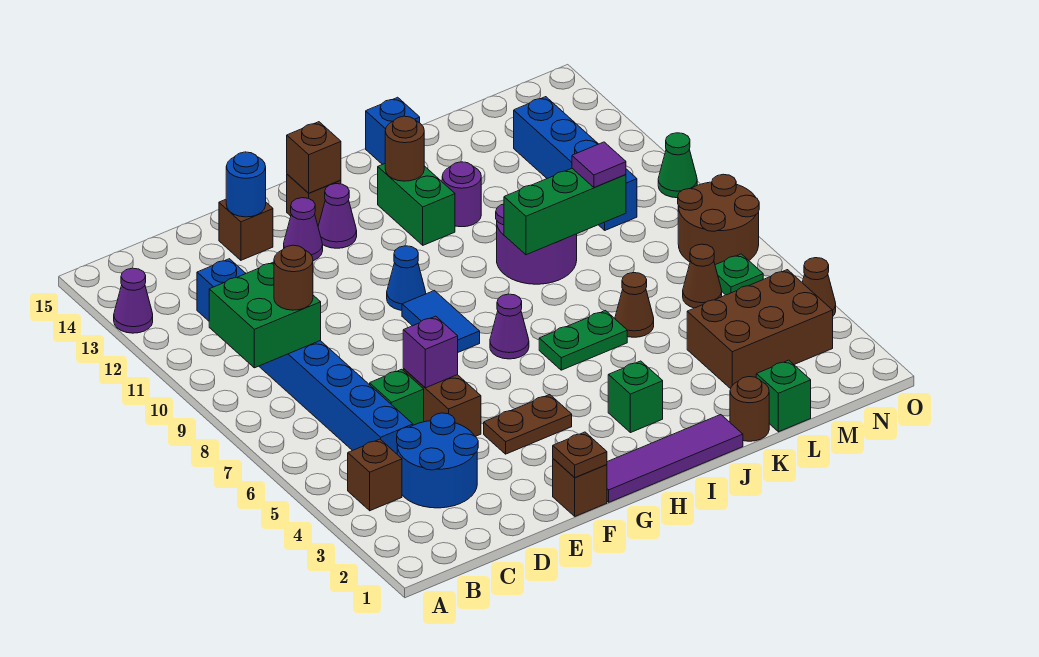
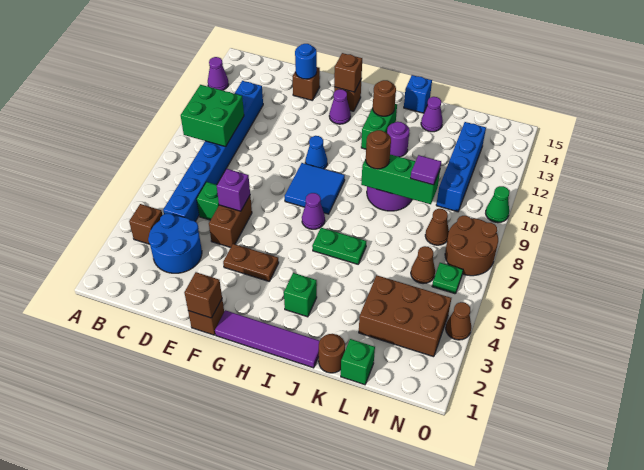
brown round brick C9 level 3 -> brown round brick J9 level 3
brown plate F1 level 2 -> brown brick F1 level 2
purple cone F13 level 1 -> purple cone K14 level 1
blue tile G8:G9 level 1 -> blue tile G8:H9 level 1
brown cone K6 level 1 -> brown cone M8 level 1

